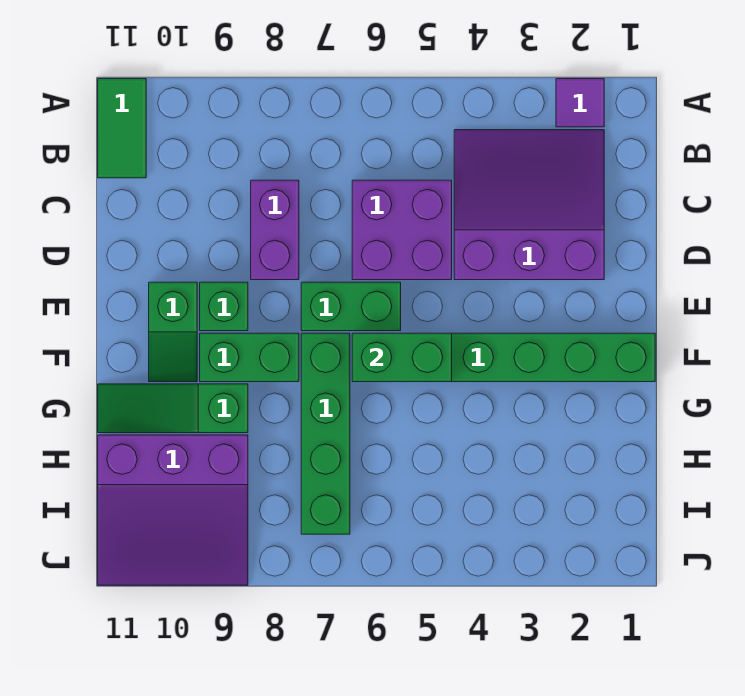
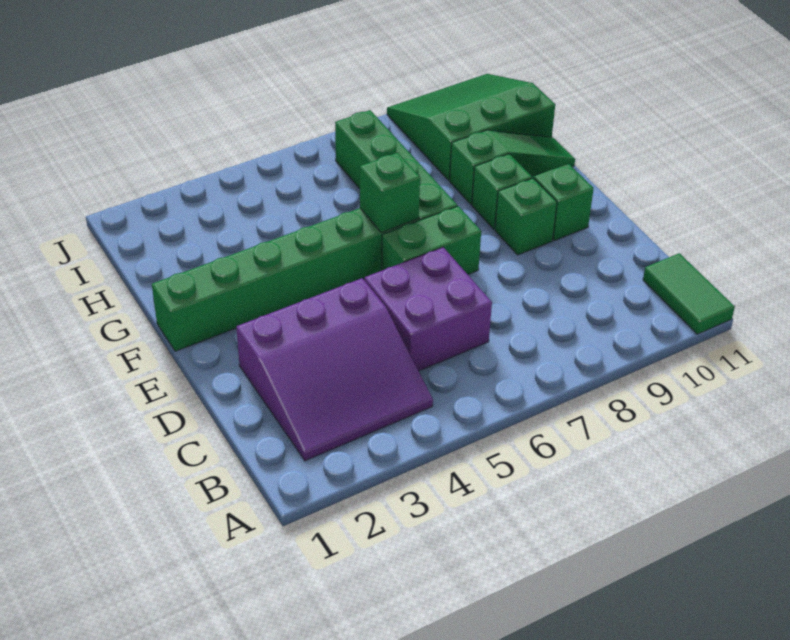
purple tile A2 level 1 -> none
purple brick C8:D8 level 1 -> none
green brick F5:F6 level 2 -> green brick F6 level 2
green brick F8:F9 level 1 -> green brick F9 level 1
purple slope H9:J11 level 1 top H -> green slope H9:J11 level 1 top H

